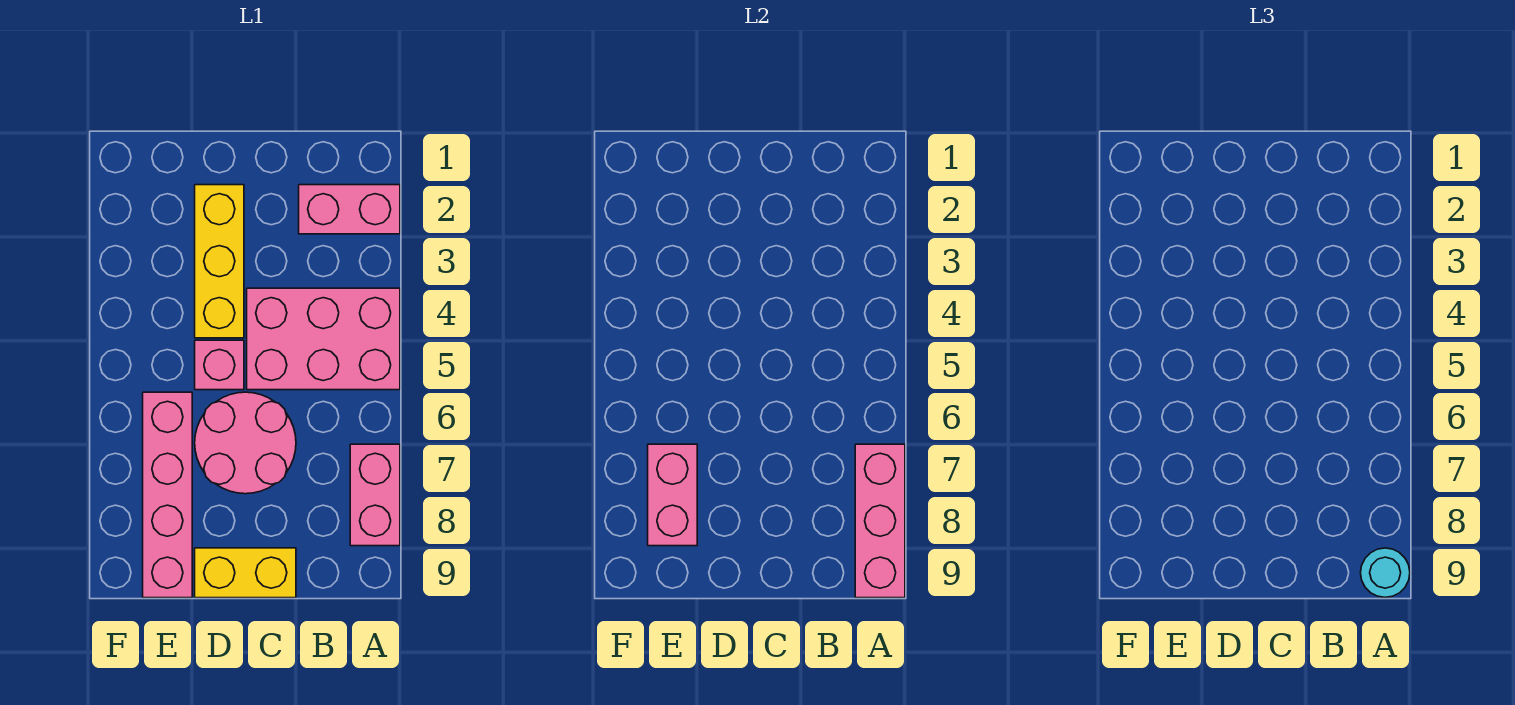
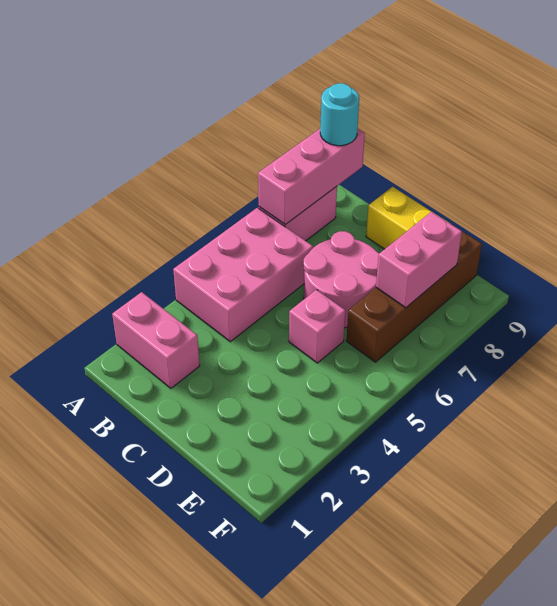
pink brick A4:C5 level 1 -> pink brick A4:B6 level 1
yellow brick D2:D4 level 1 -> none
pink brick E6:E9 level 1 -> brown brick E6:E9 level 1

